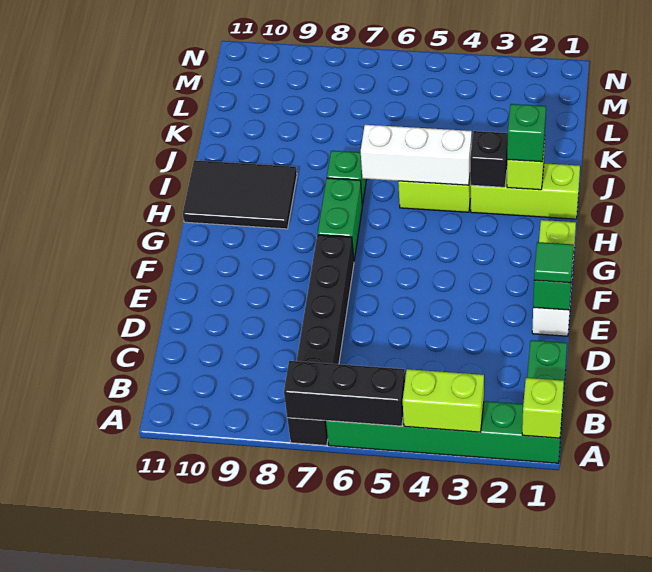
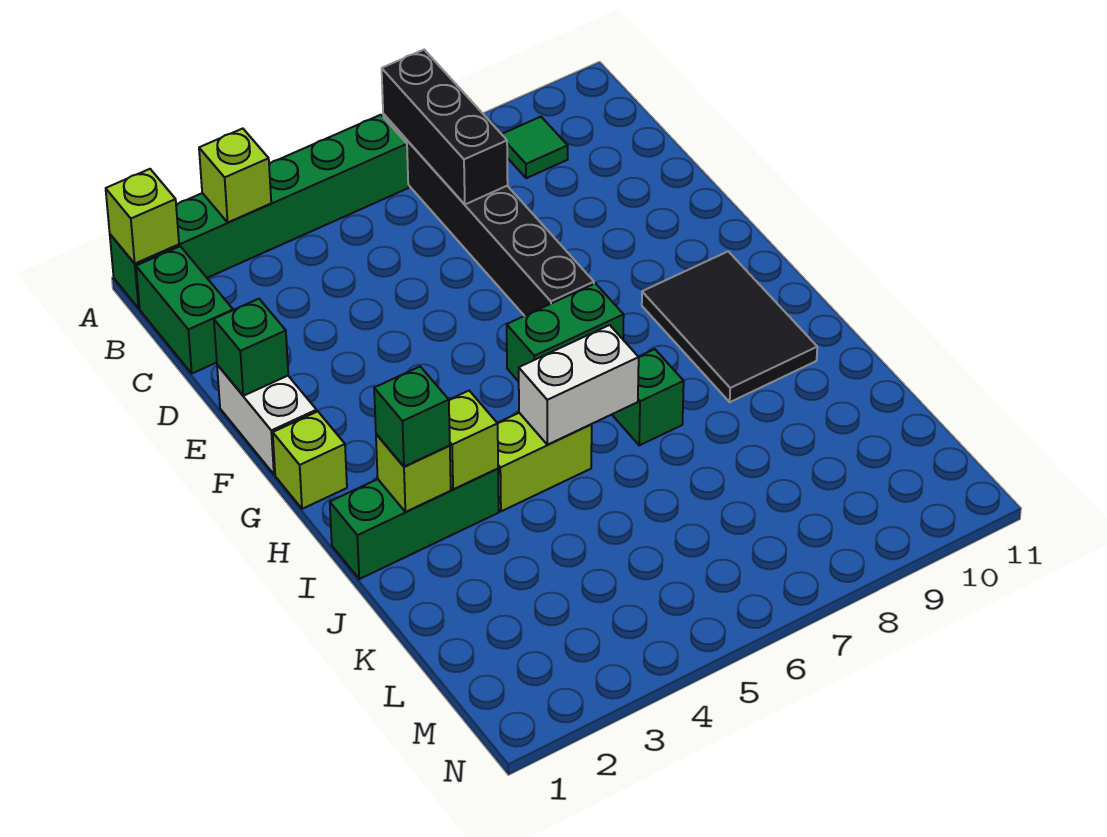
lime brick A3:A4 level 2 -> lime brick A3 level 2
black brick A5:A7 level 2 -> black brick A7:C7 level 2
green tile E1 level 3 -> green tile B9 level 1
green brick G7:H7 level 1 -> green brick G6:G7 level 1
black tile H9:I11 level 1 -> black tile G9:I10 level 1
lime brick I1:I3 level 1 -> green brick I1:I3 level 1
black brick I3 level 2 -> lime brick I3 level 2
white brick I4:I6 level 2 -> white brick I5:I6 level 2

